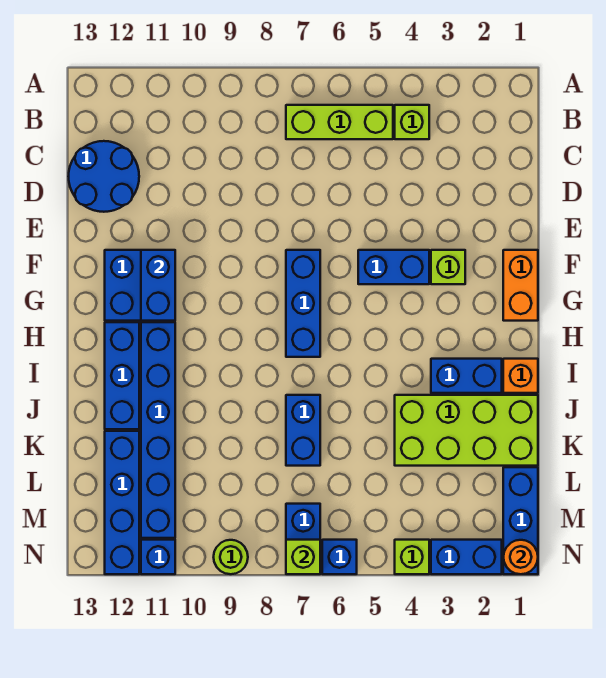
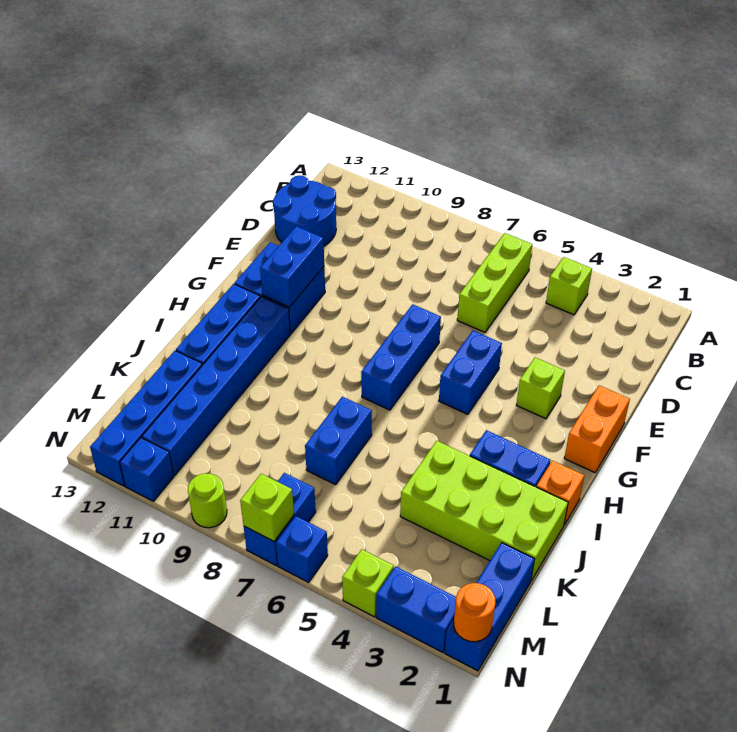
lime brick B5:B7 level 1 -> lime brick B6:D6 level 1
blue brick F4:F5 level 1 -> blue brick F5:G5 level 1

